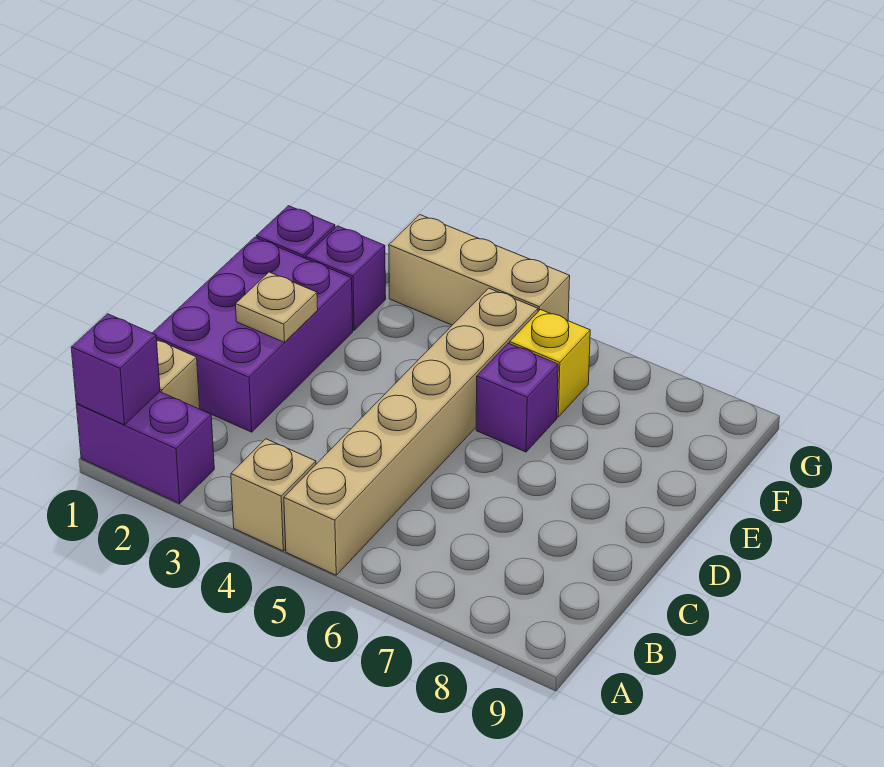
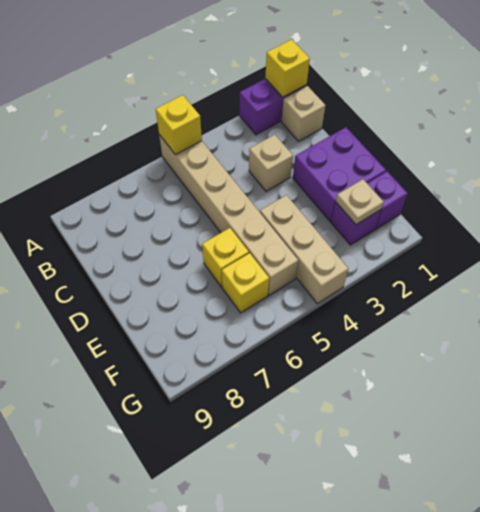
purple brick A1 level 2 -> yellow brick A1 level 2
tan brick A4 level 1 -> tan brick C3 level 1
none -> yellow brick A5 level 2
purple brick C1:E2 level 1 -> purple brick D1:E2 level 1
tan plate D2 level 2 -> tan plate F2 level 2
purple brick E6 level 1 -> yellow brick E6 level 1
tan brick G3:G5 level 1 -> tan brick E4:G4 level 1

